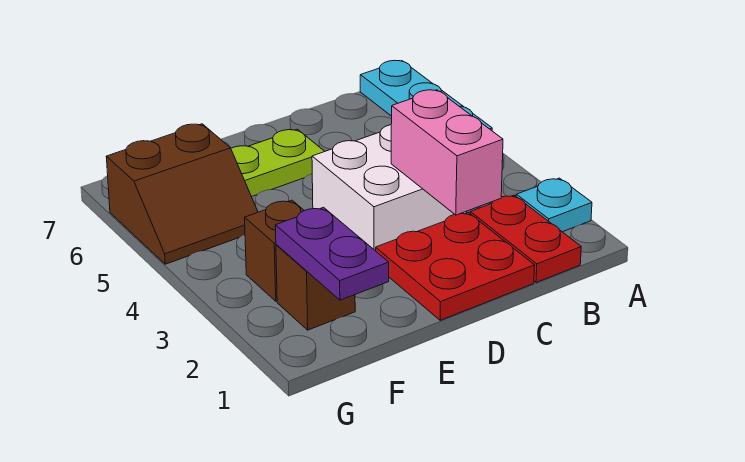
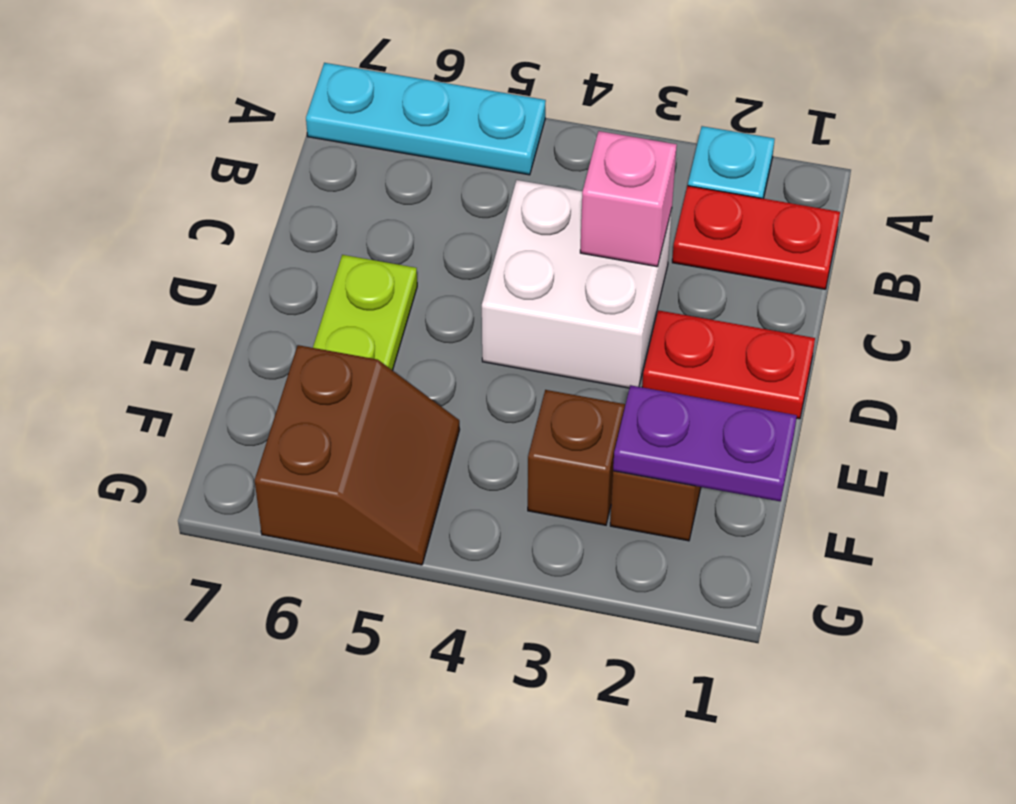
red plate C1:D2 level 1 -> red plate D1:D2 level 1
pink brick C2:C3 level 2 -> pink brick C3 level 2

